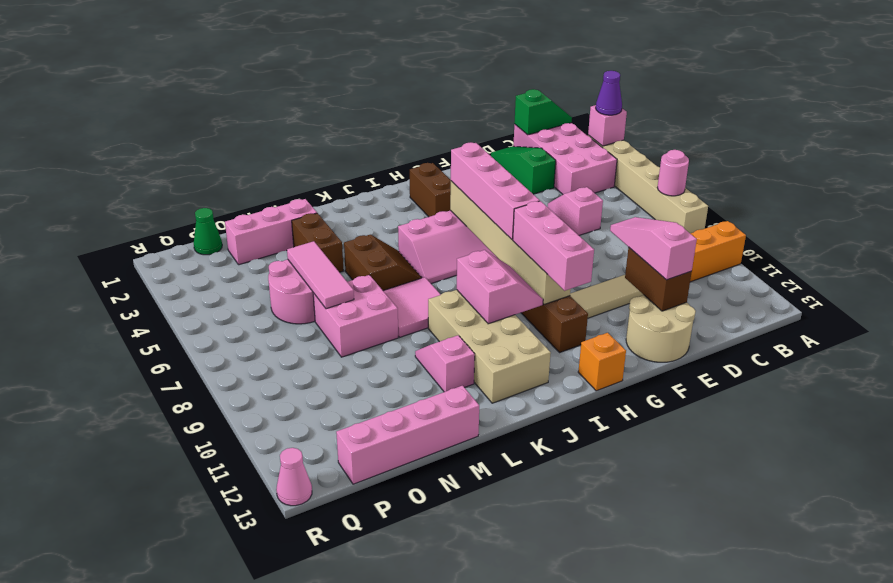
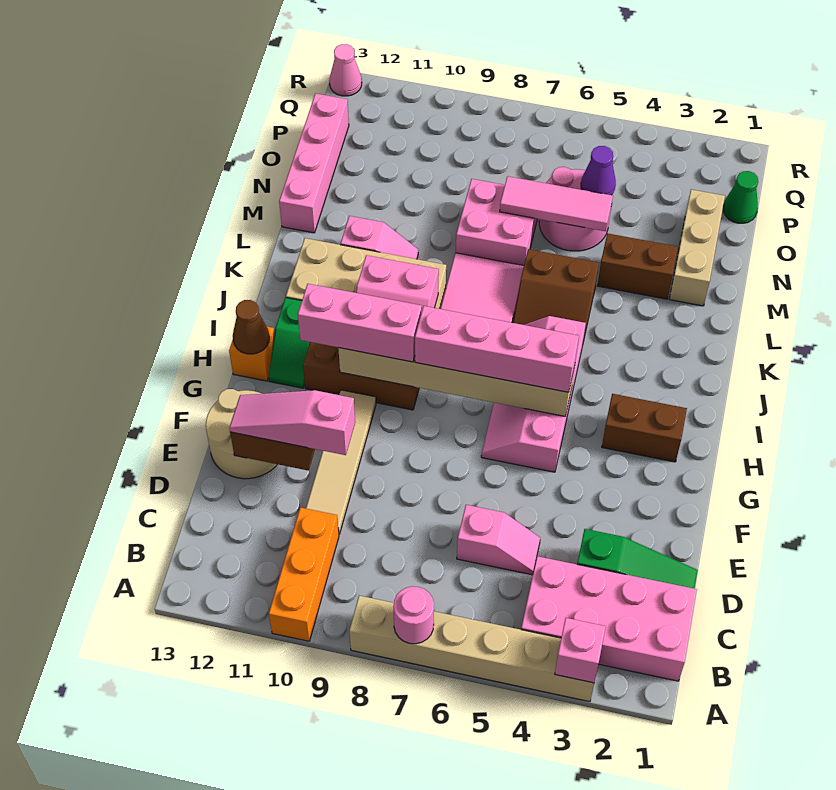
purple cone A3 level 3 -> purple cone O5 level 2
green slope B1:C1 level 2 top C -> green slope H12:I12 level 1 top I
pink slope E10:E12 level 3 top 12 -> pink slope E10:E12 level 3 top 10
none -> brown cone H13 level 2
pink brick M2:O2 level 1 -> tan brick M2:O2 level 1

